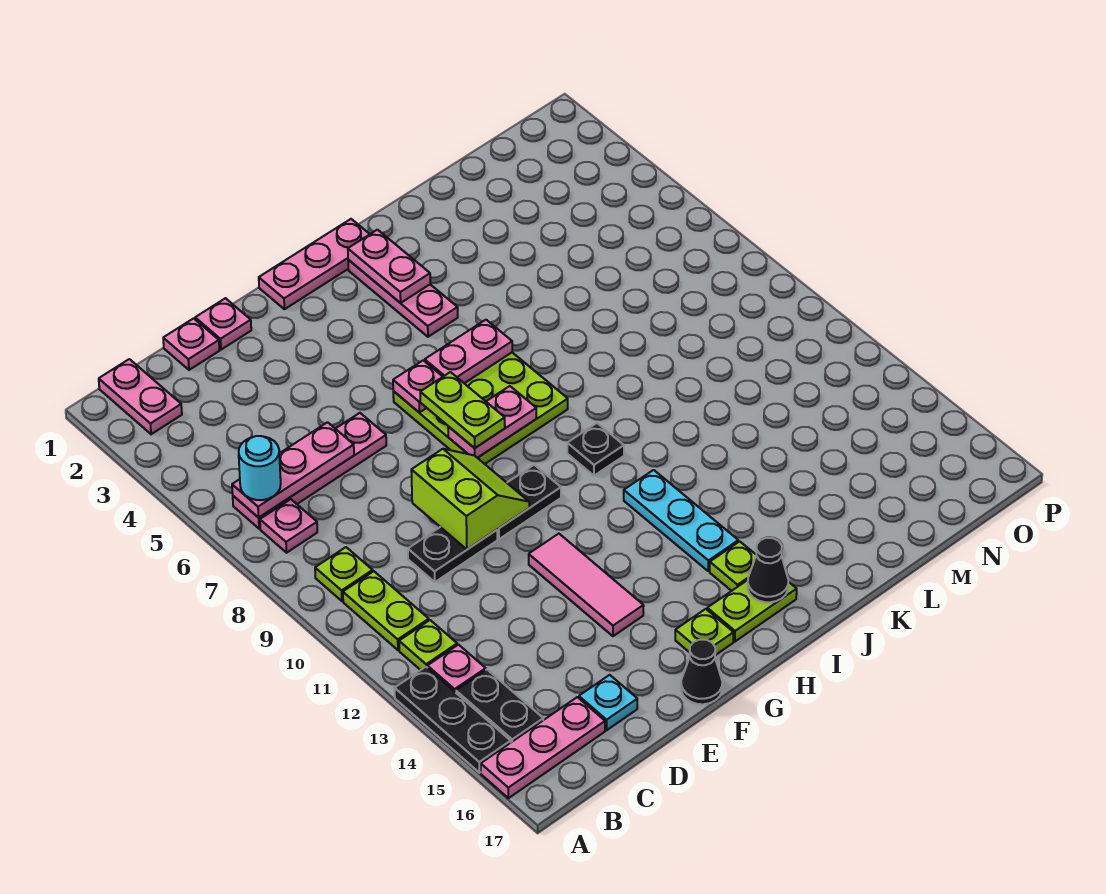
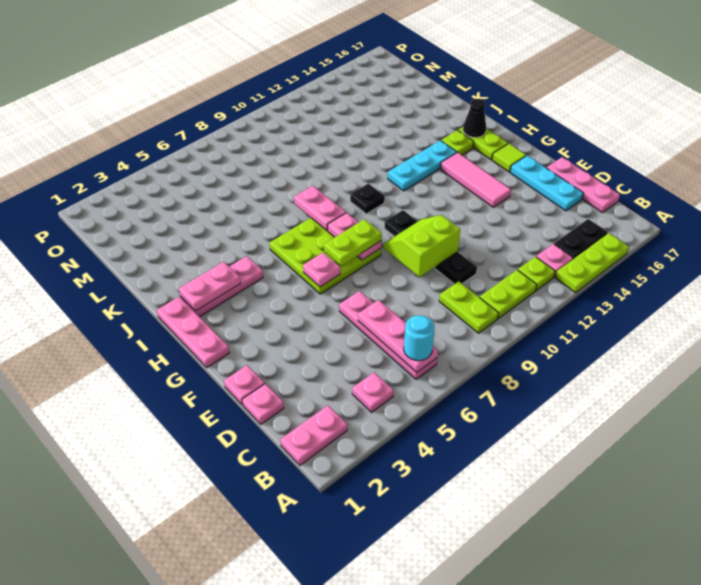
black plate A13:A15 level 1 -> lime plate A13:A15 level 1
pink plate A16:C16 level 1 -> pink plate C17:E17 level 1
pink plate B7 level 1 -> pink plate B4 level 1
lime plate B9 level 1 -> lime plate B9:C9 level 1
cyan plate D16 level 1 -> cyan plate D16:F16 level 1
pink tile F12:F14 level 1 -> pink tile F14:H14 level 1
black cone F17 level 1 -> none
lime plate G16 level 1 -> lime tile G16 level 1
pink plate H6:I6 level 2 -> pink plate I8:J8 level 2

